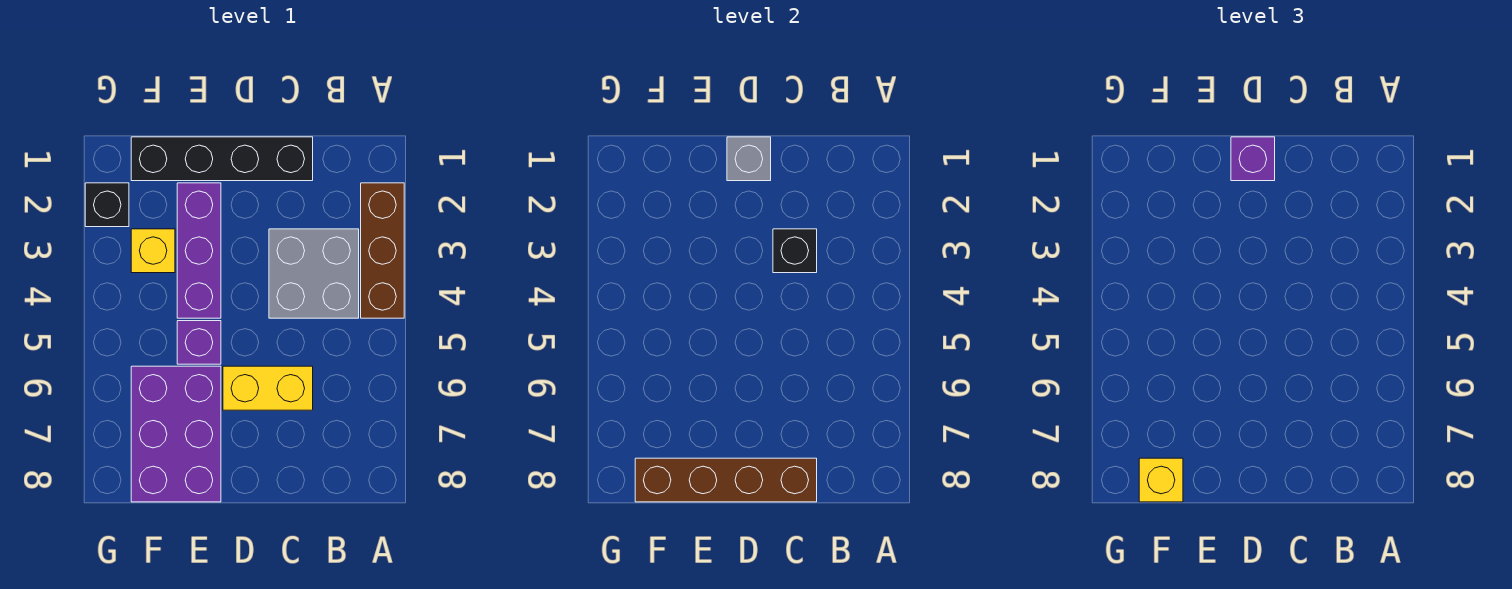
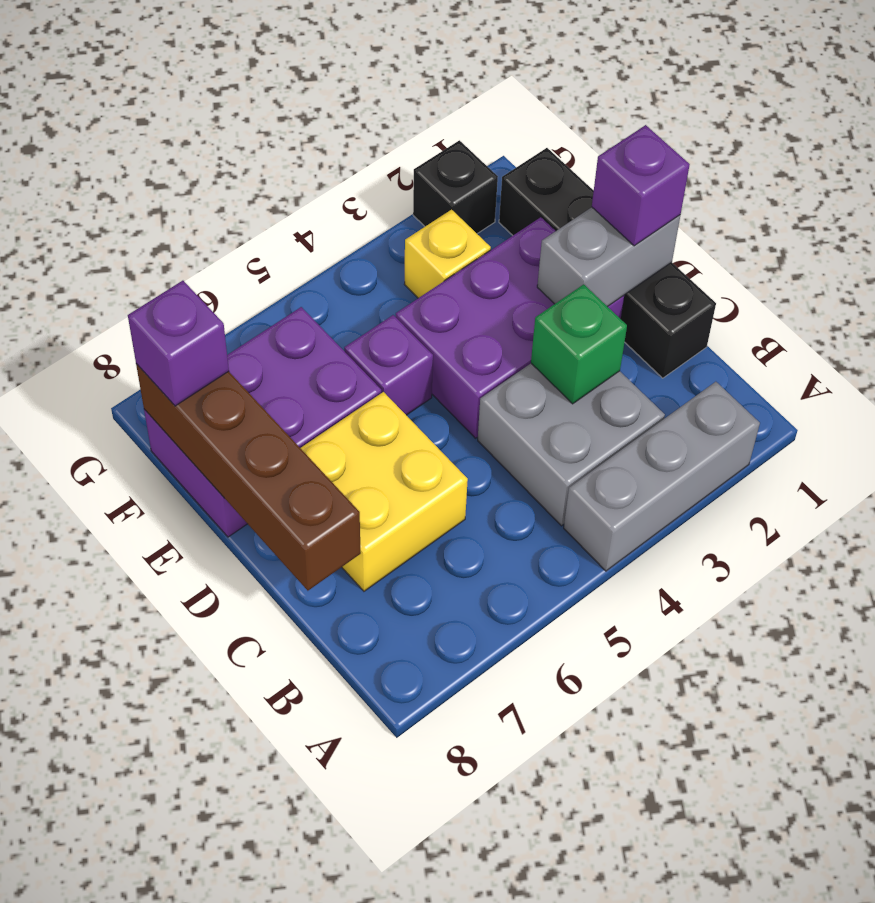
brown brick A2:A4 level 1 -> grey brick A2:A4 level 1
black brick C3 level 2 -> green brick C3 level 2
yellow brick C6:D6 level 1 -> yellow brick C6:D7 level 1
grey brick D1 level 2 -> grey brick D1:D2 level 2
purple brick E2:E4 level 1 -> purple brick D2:E4 level 1
yellow brick F8 level 3 -> purple brick F8 level 3

